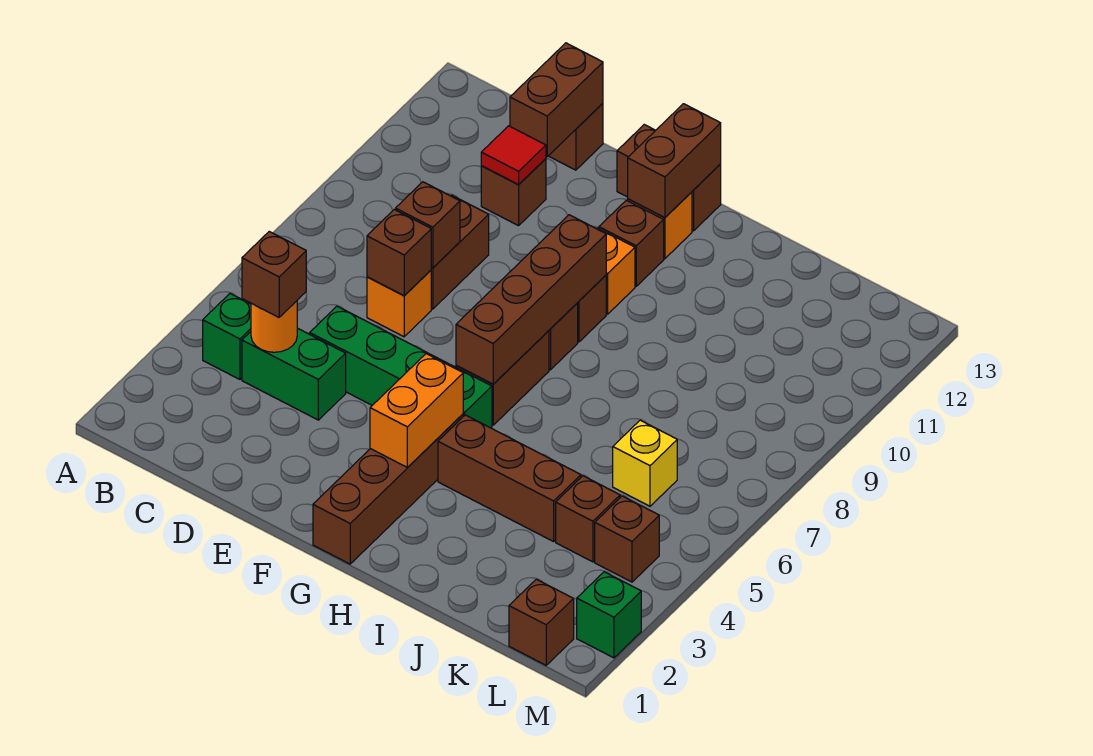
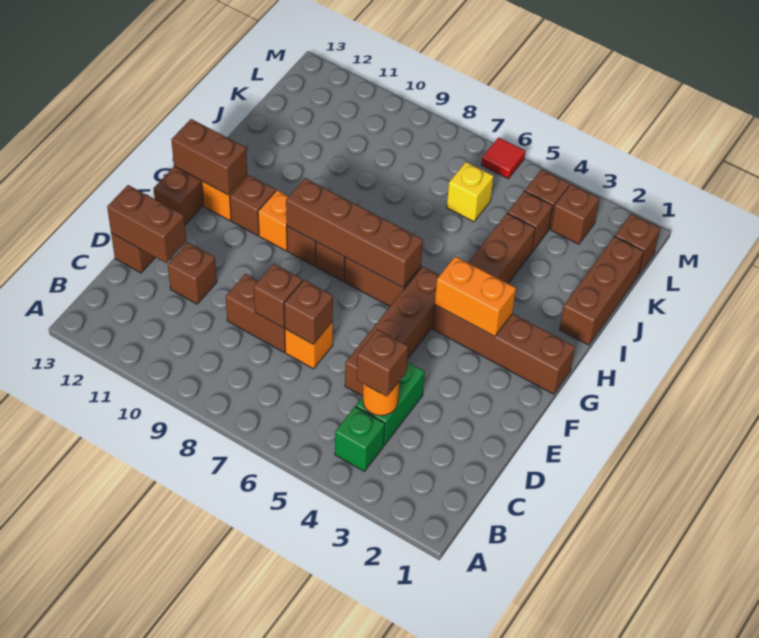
green brick D5:G5 level 1 -> brown brick D5:G5 level 1
red tile D11 level 2 -> red tile M6 level 1
none -> brown brick I1:K1 level 1
none -> brown brick L3 level 1
green brick M2 level 1 -> none

